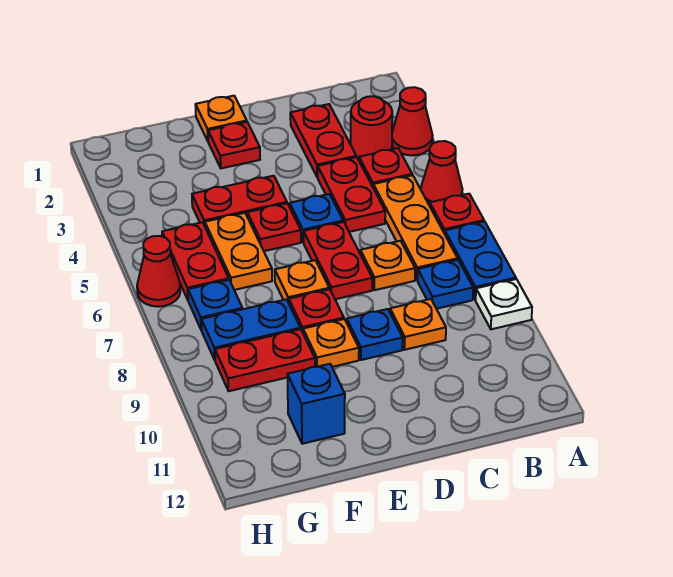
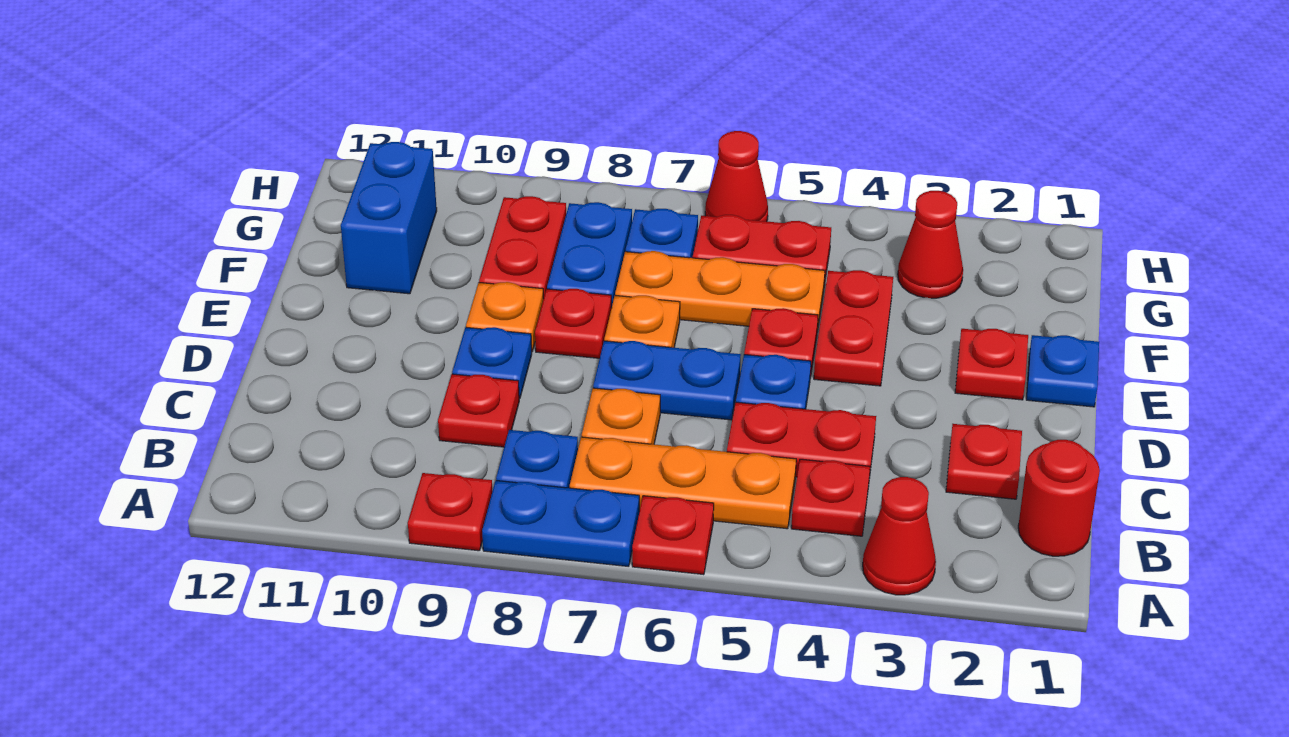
red cone A5 level 1 -> red cone G3 level 1
white plate A9 level 1 -> red plate A9 level 1
red round brick B3 level 1 -> red round brick B1 level 1
red plate C2:C3 level 1 -> red plate C2 level 1
orange plate C9 level 1 -> red plate C9 level 1
red plate D6:D7 level 1 -> blue plate D6:D7 level 1
orange plate E1 level 1 -> blue plate E1 level 1
orange plate F5:F6 level 1 -> orange plate F5:F7 level 1
blue brick F11 level 1 -> blue brick F11:G11 level 1

